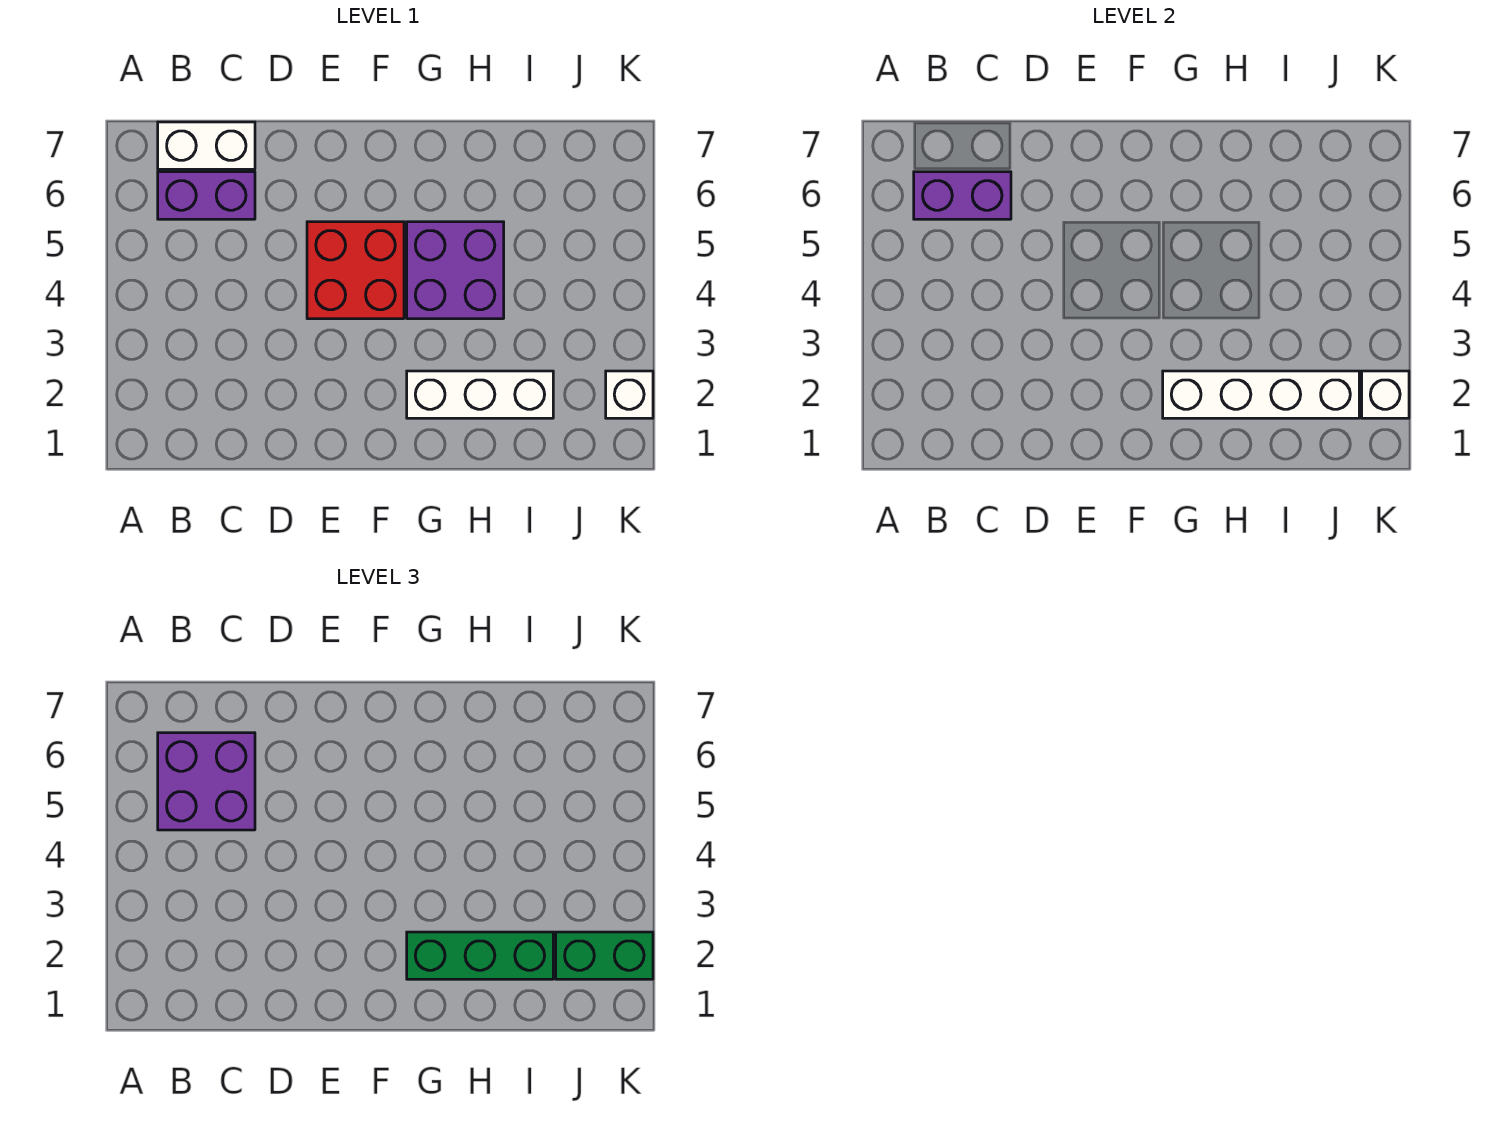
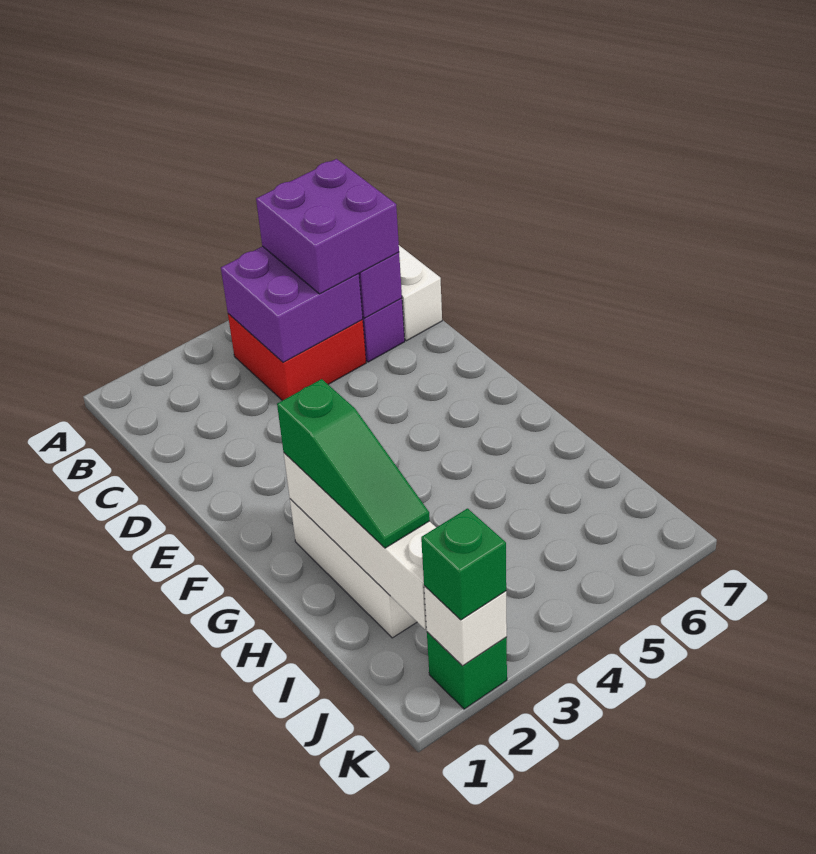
red brick E4:F5 level 1 -> red brick B4:C5 level 1
green brick G2:I2 level 3 -> green slope G2:I2 level 3 top G
purple brick G4:H5 level 1 -> purple brick B4:C5 level 2
green brick J2:K2 level 3 -> green brick K2 level 3
white brick K2 level 1 -> green brick K2 level 1

